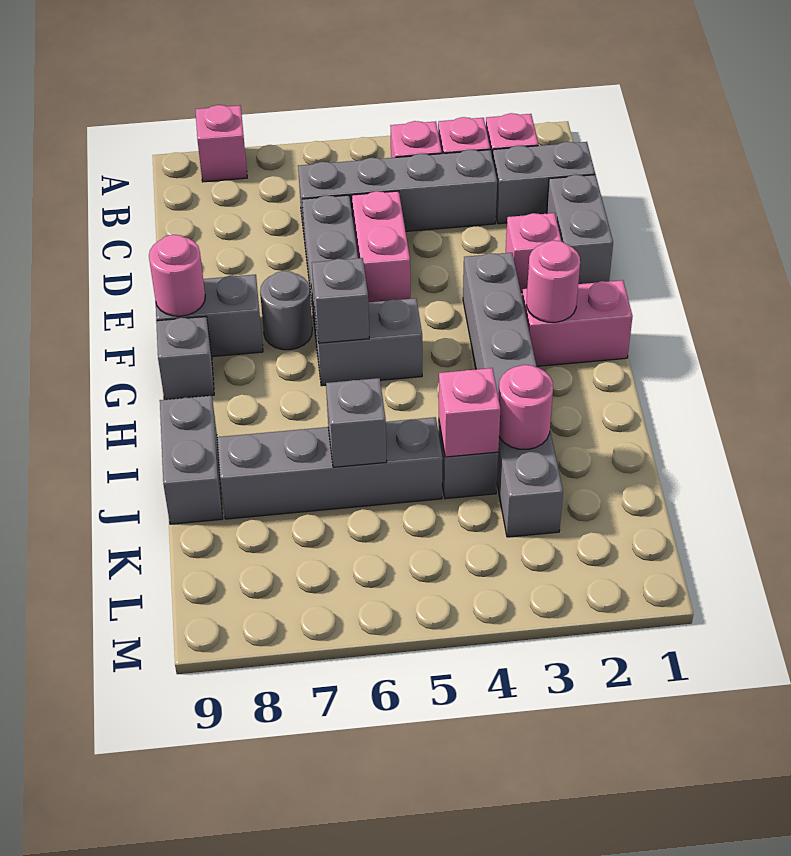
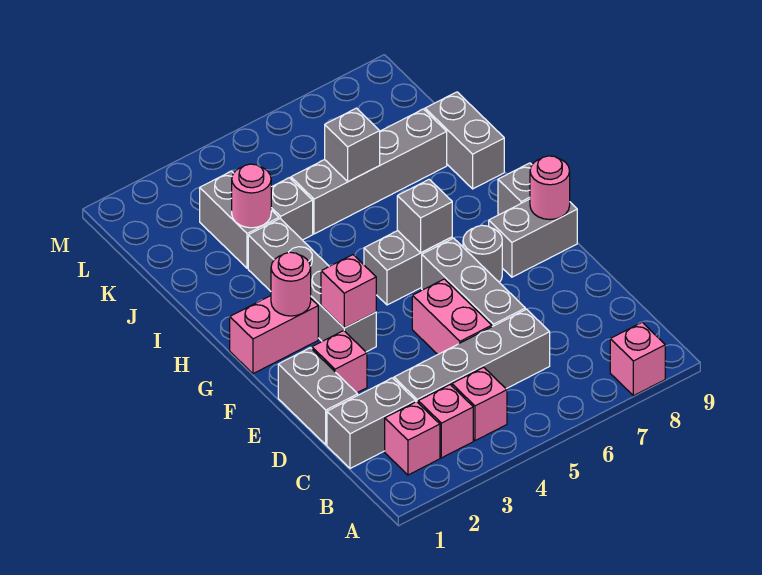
pink brick J4 level 2 -> pink brick F3 level 2

